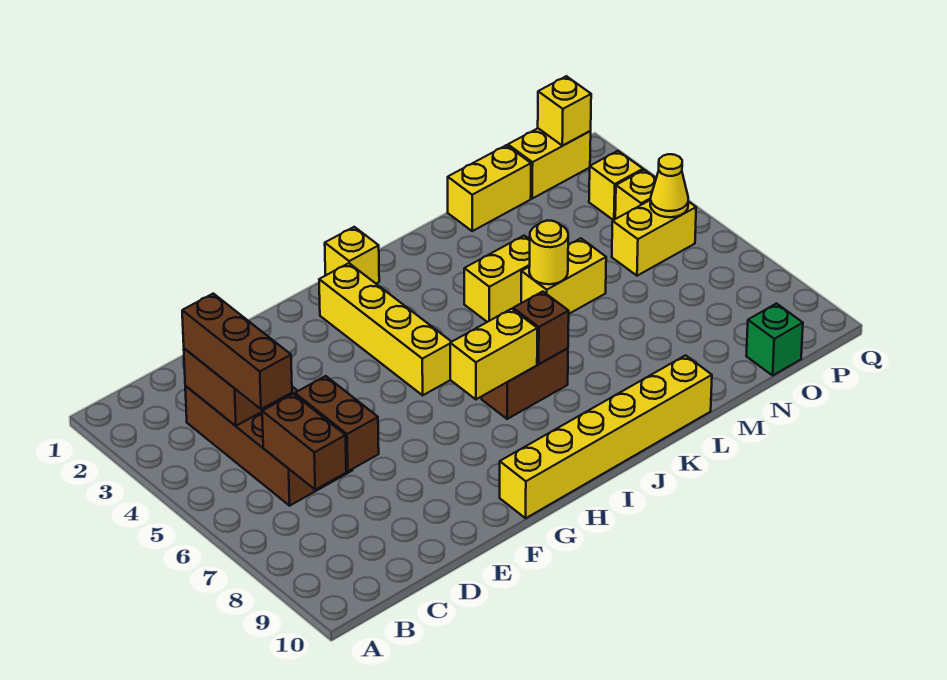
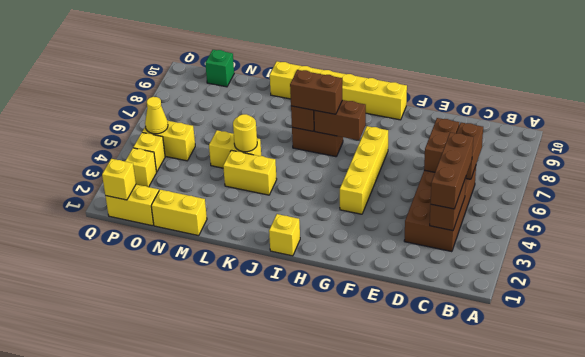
yellow brick H2:H5 level 1 -> yellow brick G4:G7 level 1
yellow brick H7:I7 level 2 -> brown brick H7:I7 level 2
none -> brown brick I7:J7 level 3

